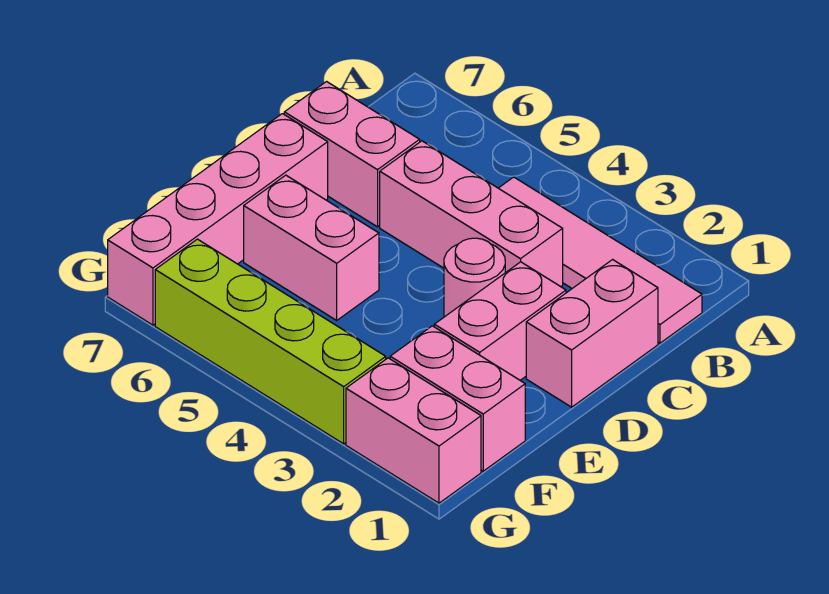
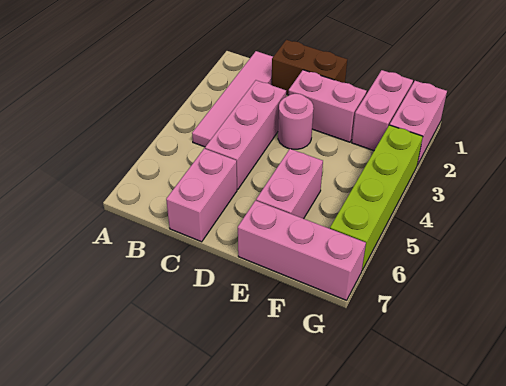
pink brick C1:D1 level 1 -> brown brick C1:D1 level 1
pink brick D7:G7 level 1 -> pink brick E7:G7 level 1

